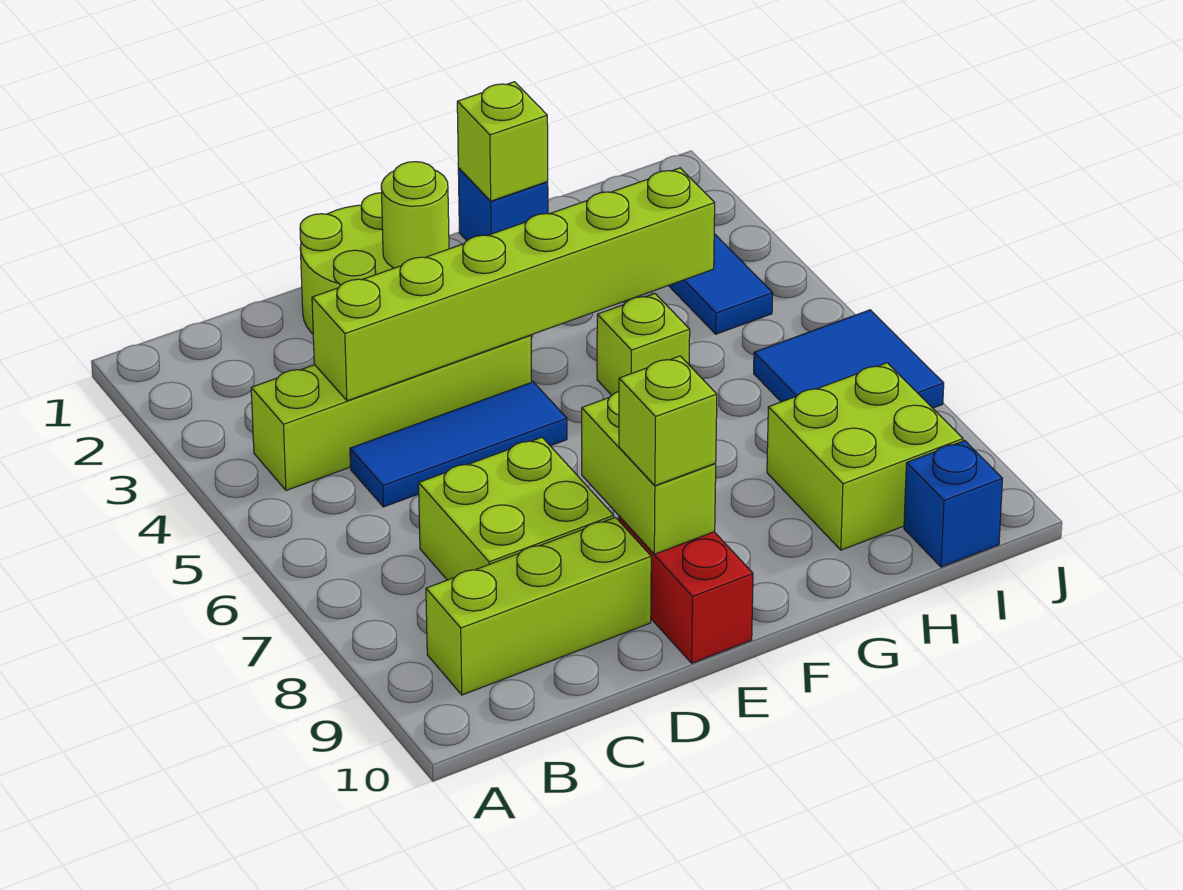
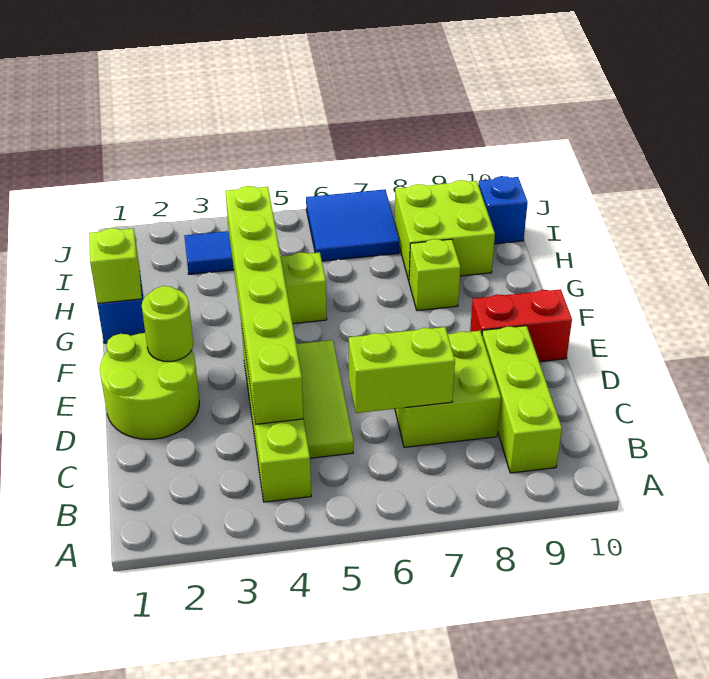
blue tile C5:E5 level 1 -> lime tile C5:E5 level 1
lime brick E8:E9 level 2 -> lime brick C6:C7 level 2
lime brick E9 level 3 -> lime brick G8 level 1

